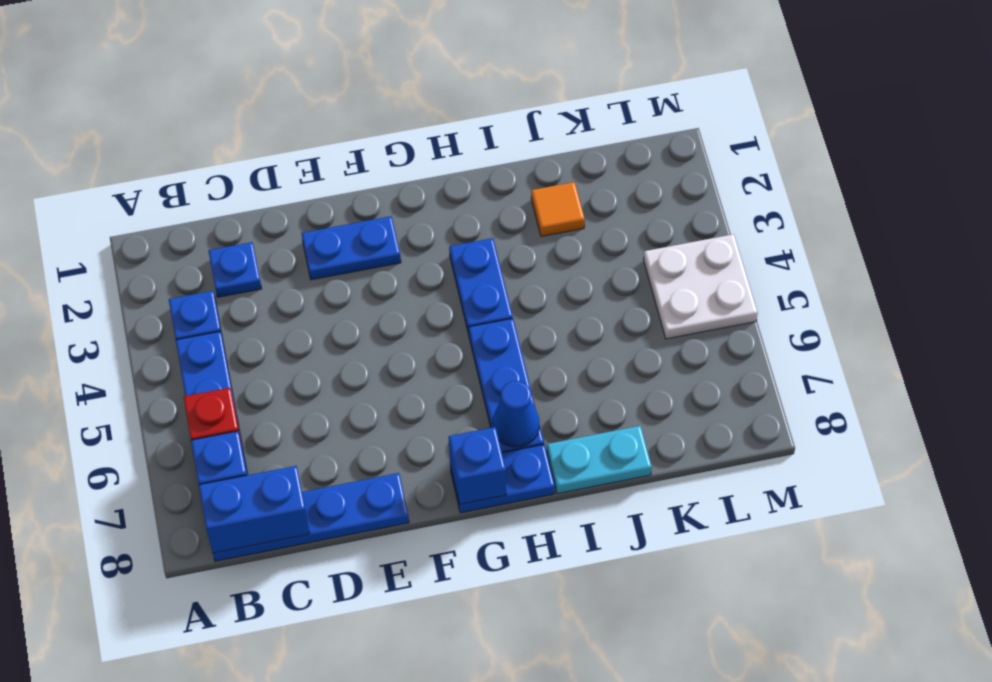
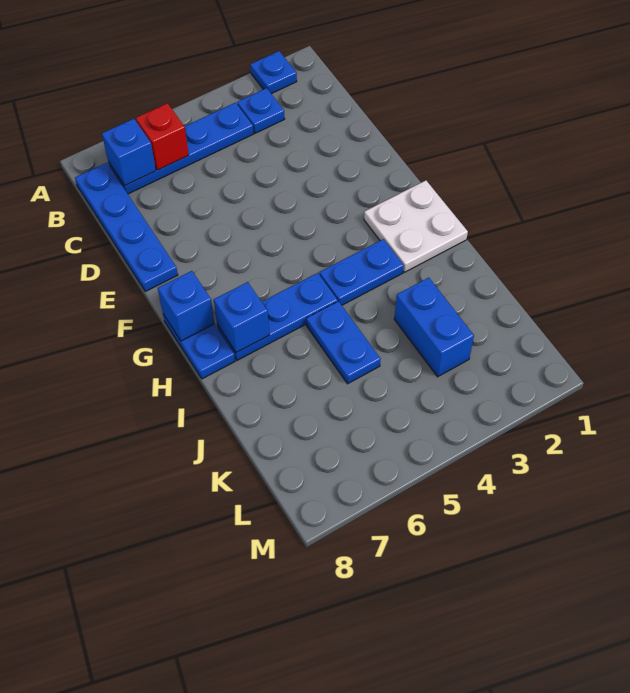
blue brick B8:C8 level 2 -> blue brick J3:K3 level 1
blue plate C2 level 1 -> blue plate A2 level 1
blue plate E2:F2 level 1 -> blue plate I5:J5 level 1
blue cone H7 level 2 -> blue brick H7 level 2
cyan plate I8:J8 level 1 -> none
orange tile J2 level 1 -> none
white plate L4:M5 level 1 -> white plate G1:H2 level 1

